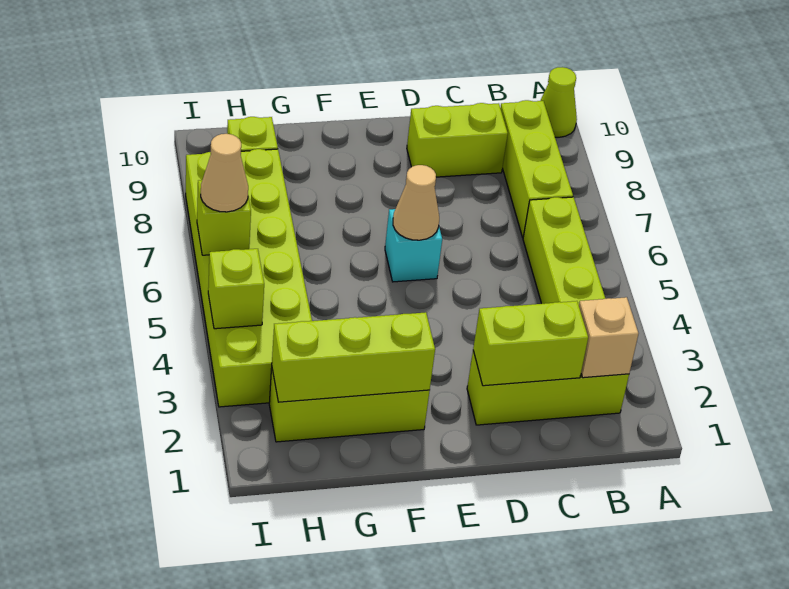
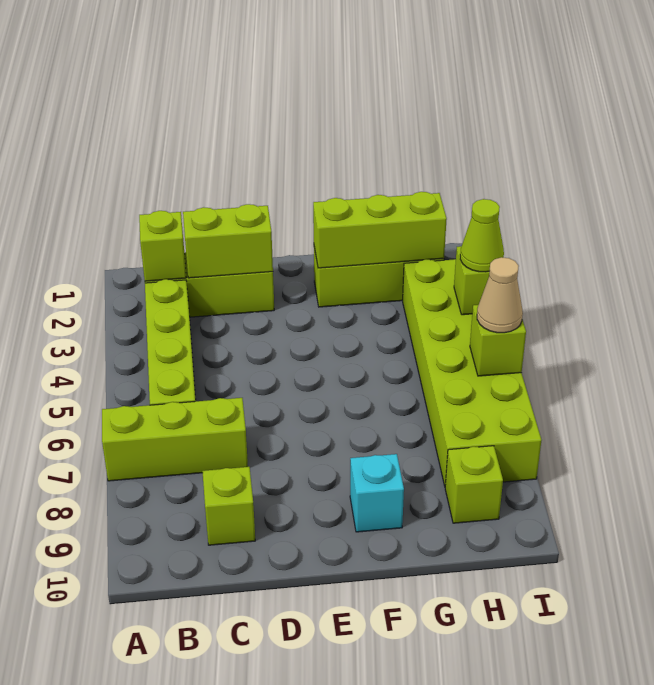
lime cone A10 level 1 -> lime cone I4 level 3
tan brick B2 level 2 -> lime brick B2 level 2
lime brick B7:B9 level 1 -> lime brick A7:C7 level 1
lime brick C9:D9 level 1 -> lime brick C9 level 1
cyan brick E6 level 1 -> cyan brick F9 level 1
tan cone E6 level 2 -> none

